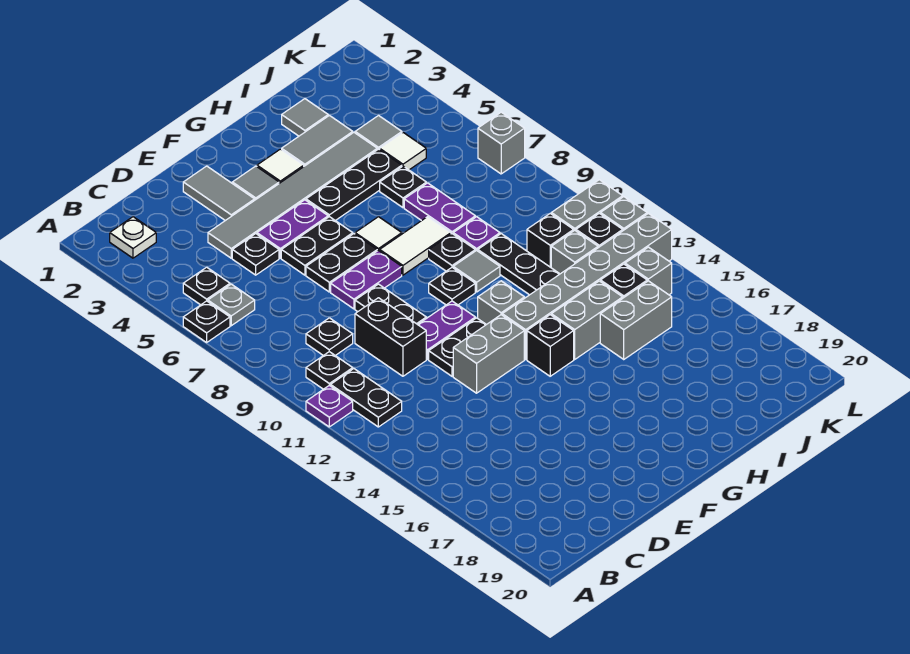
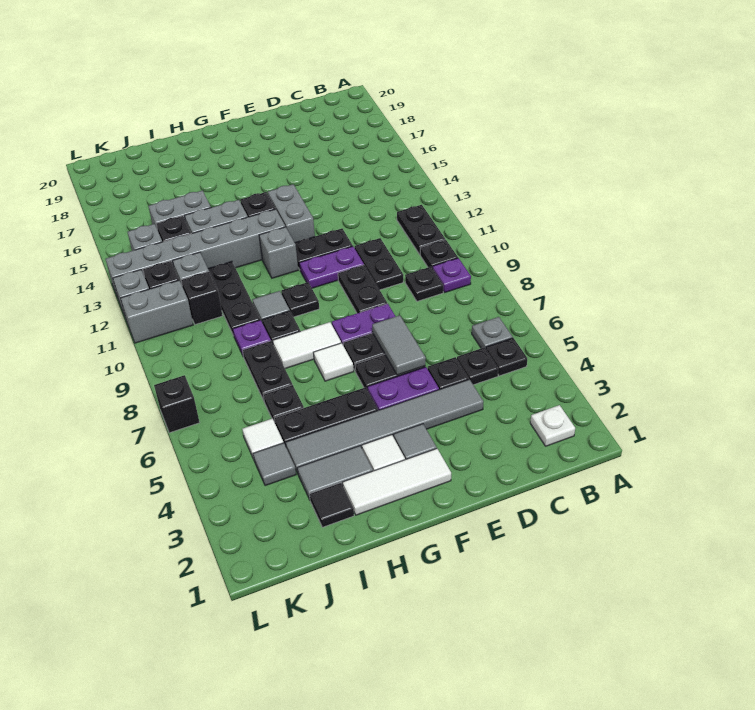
black plate A6 level 1 -> black plate C5 level 1
purple plate A11 level 1 -> purple plate B9 level 1
black brick D10:D11 level 1 -> black plate D10:D11 level 1
grey tile E2:E3 level 1 -> grey tile E6:E7 level 2
grey brick E13:F13 level 1 -> grey brick F13:F14 level 1
none -> white tile F2:H2 level 1
grey tile I2 level 1 -> black tile I2 level 1
purple plate I7:I8 level 1 -> black plate I7:I8 level 1
grey brick L7 level 1 -> black brick L7 level 1

